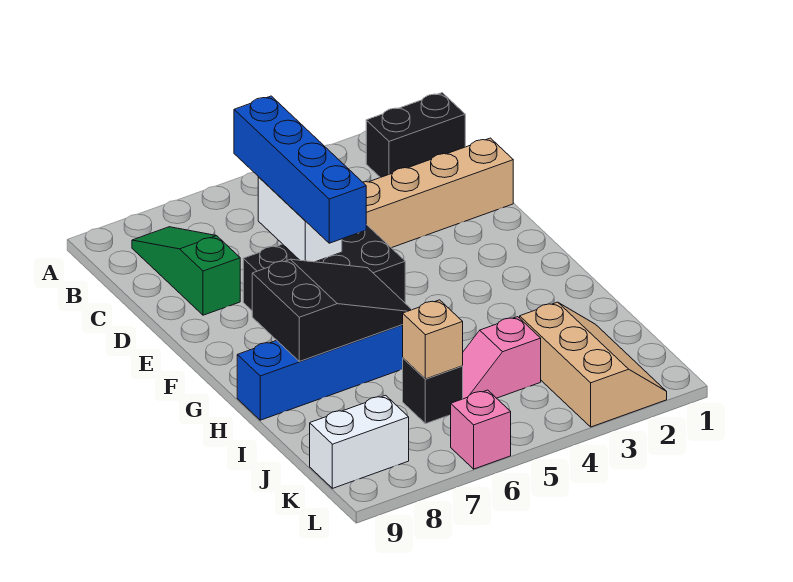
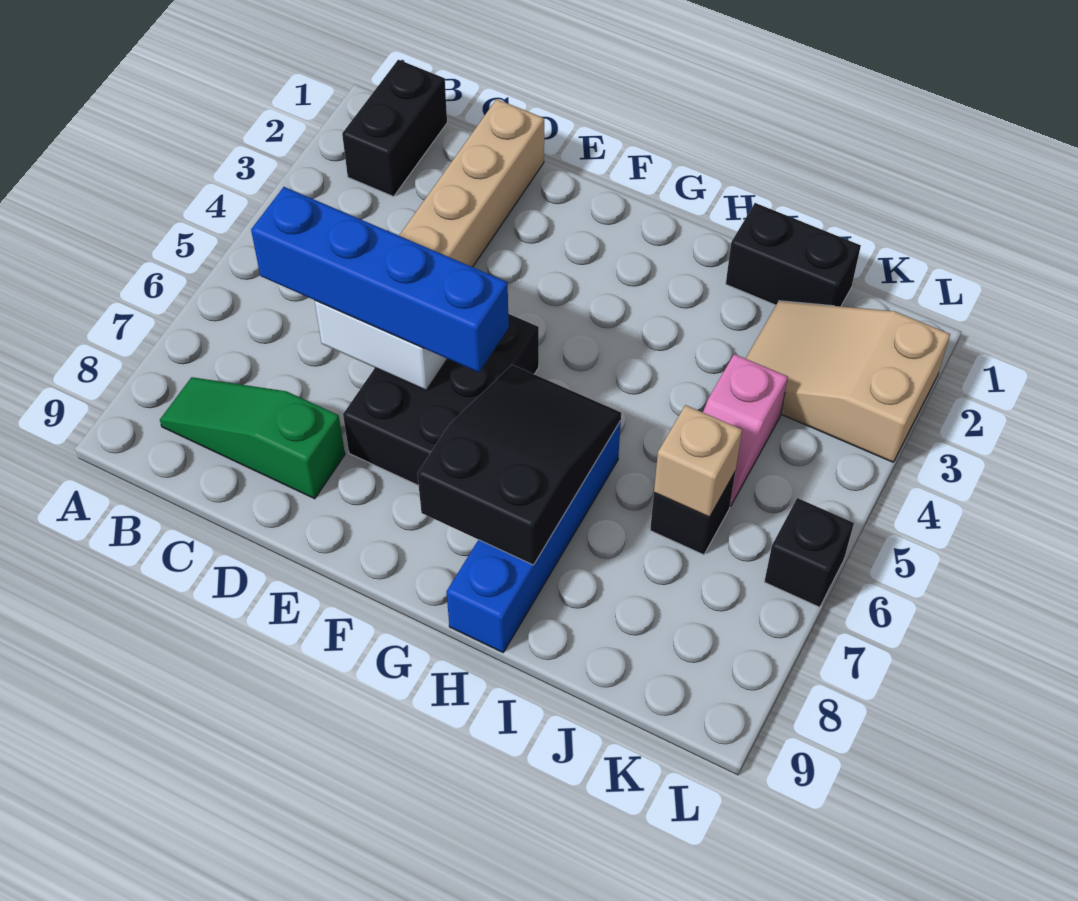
none -> black brick I1:J1 level 1
tan slope J2:L3 level 1 top 3 -> tan slope J2:L3 level 1 top L
white brick K8:K9 level 1 -> none
pink brick L6 level 1 -> black brick L6 level 1

